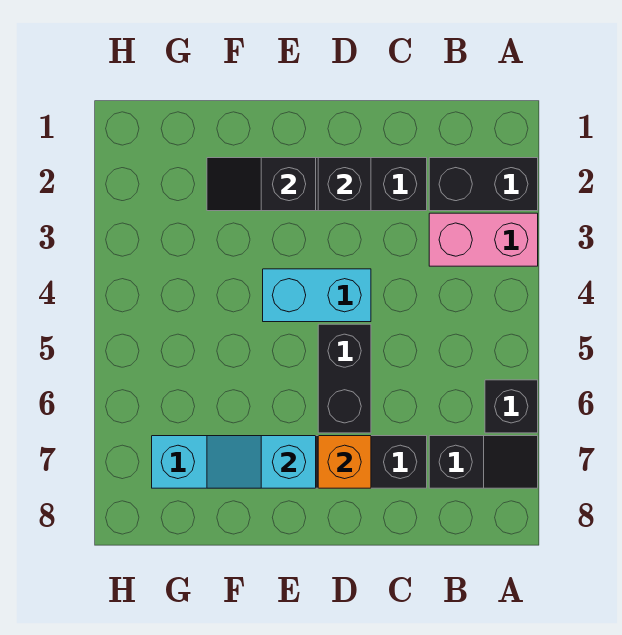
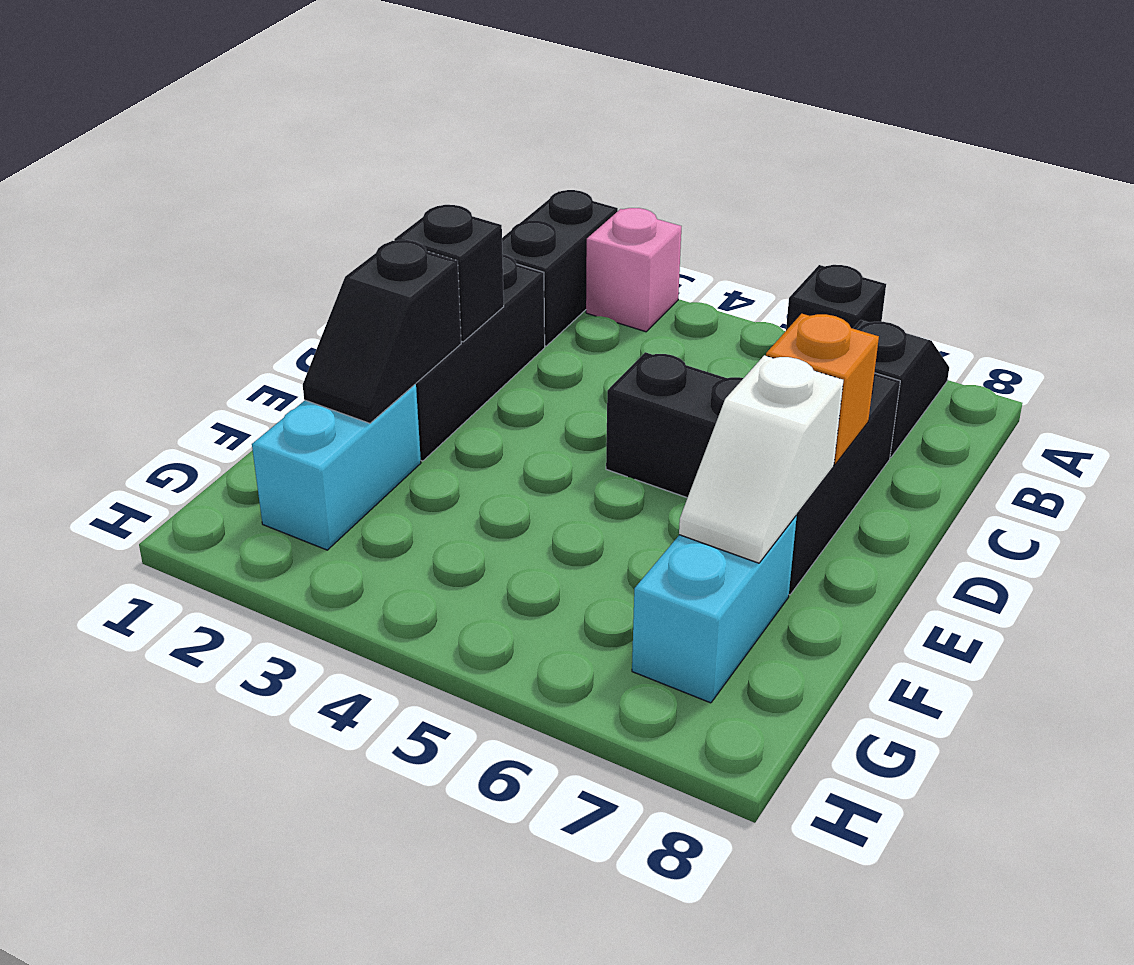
pink brick A3:B3 level 1 -> pink brick A3 level 1
cyan brick D4:E4 level 1 -> cyan brick F2:G2 level 1
cyan slope E7:F7 level 2 top E -> white slope E7:F7 level 2 top E

